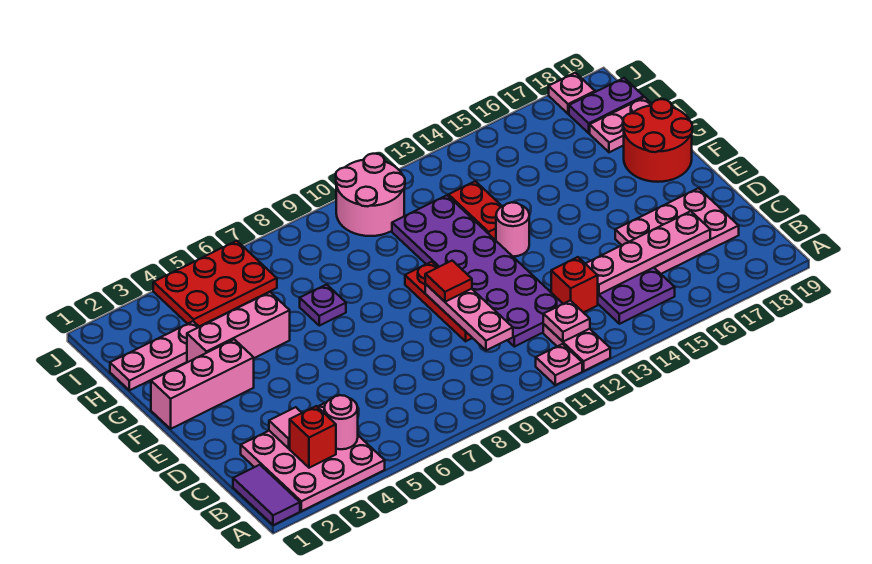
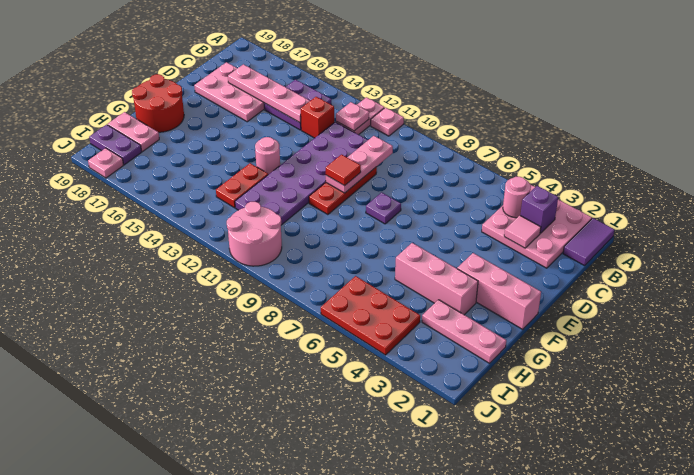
red brick B3 level 2 -> purple brick B3 level 2
purple plate G7 level 1 -> purple plate E8 level 1

